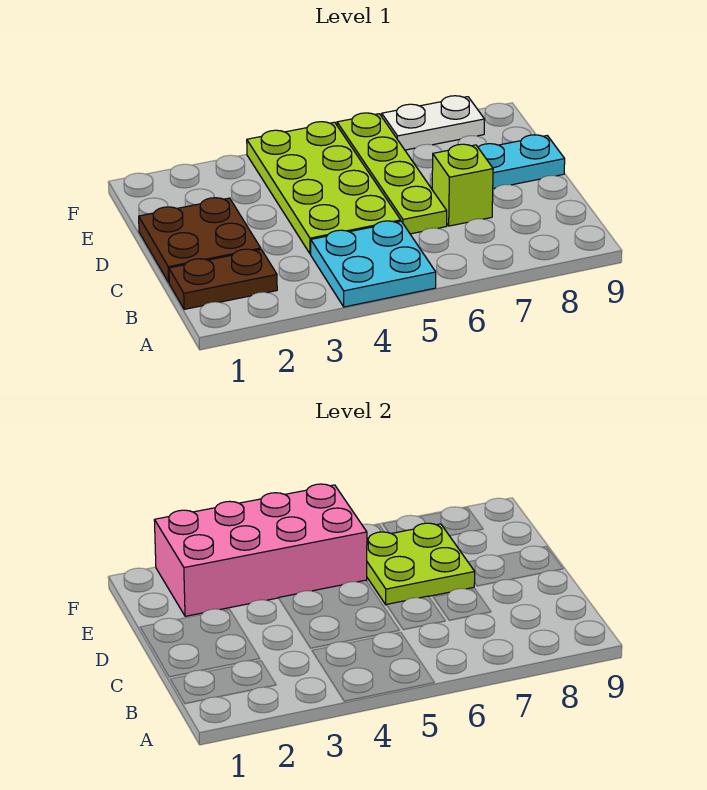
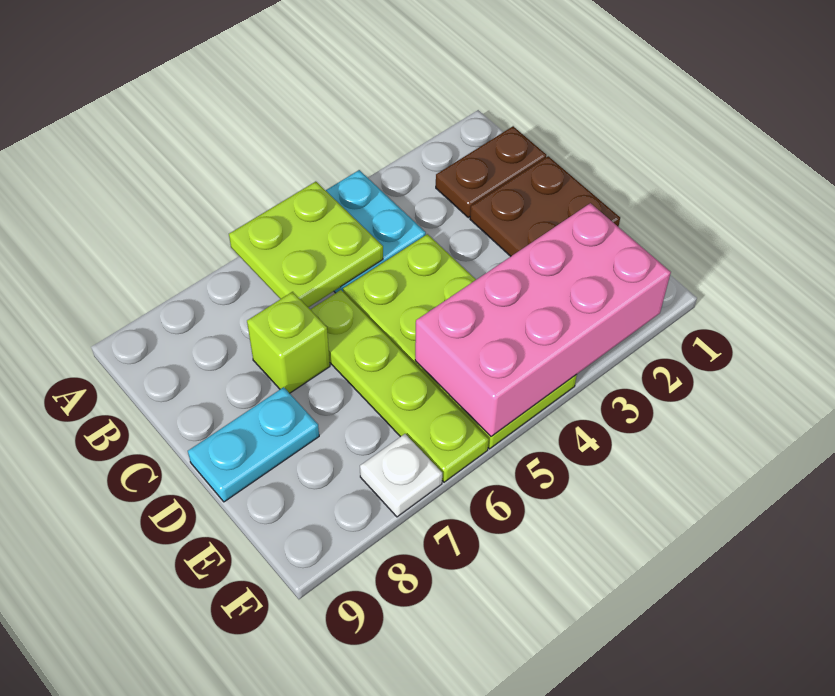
lime plate D6:E7 level 2 -> lime plate A5:B6 level 2
white plate F7:F8 level 1 -> white plate F7 level 1

